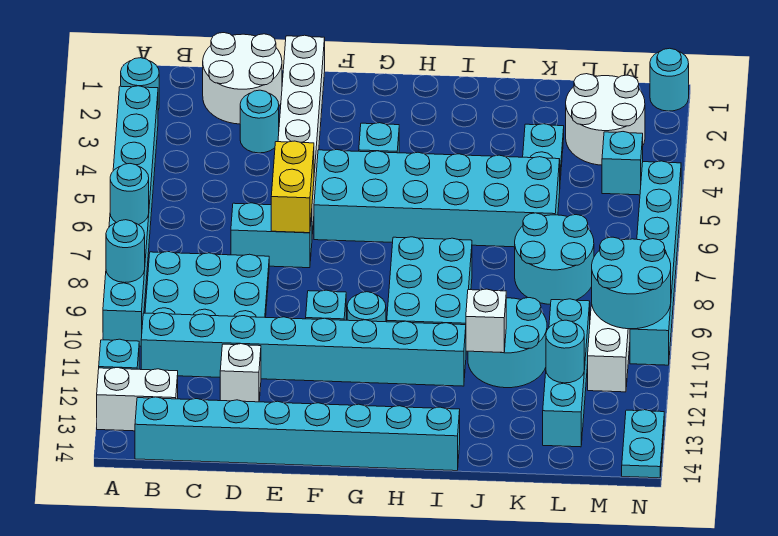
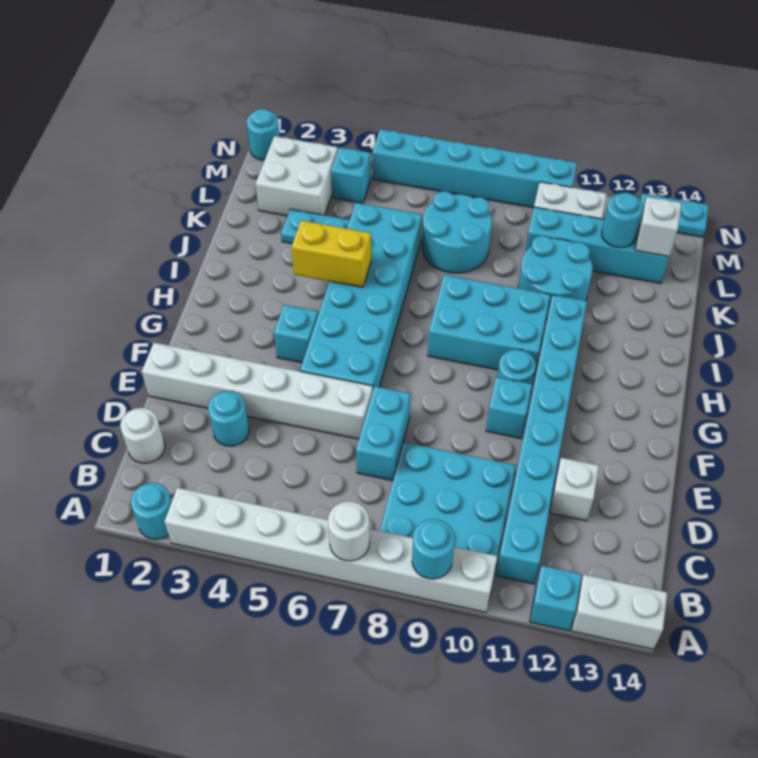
cyan brick A3:A10 level 1 -> white brick A3:A10 level 1
cyan round brick A7 level 2 -> white round brick A7 level 2
white brick A13:B13 level 1 -> white brick A13:A14 level 1
cyan brick B14:I14 level 1 -> none
white round brick C1:D2 level 1 -> white round brick C1 level 1
yellow brick E6:E7 level 2 -> yellow brick I4:I5 level 2
white brick J11 level 2 -> white brick L13 level 2
white round brick L2:M3 level 1 -> white brick L2:M3 level 1
cyan round brick M9:N10 level 2 -> none

